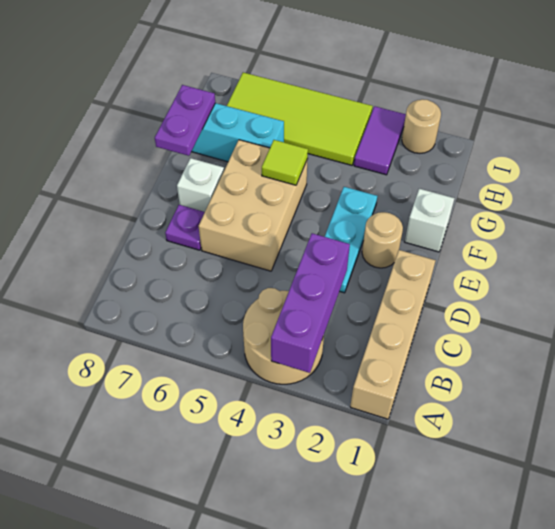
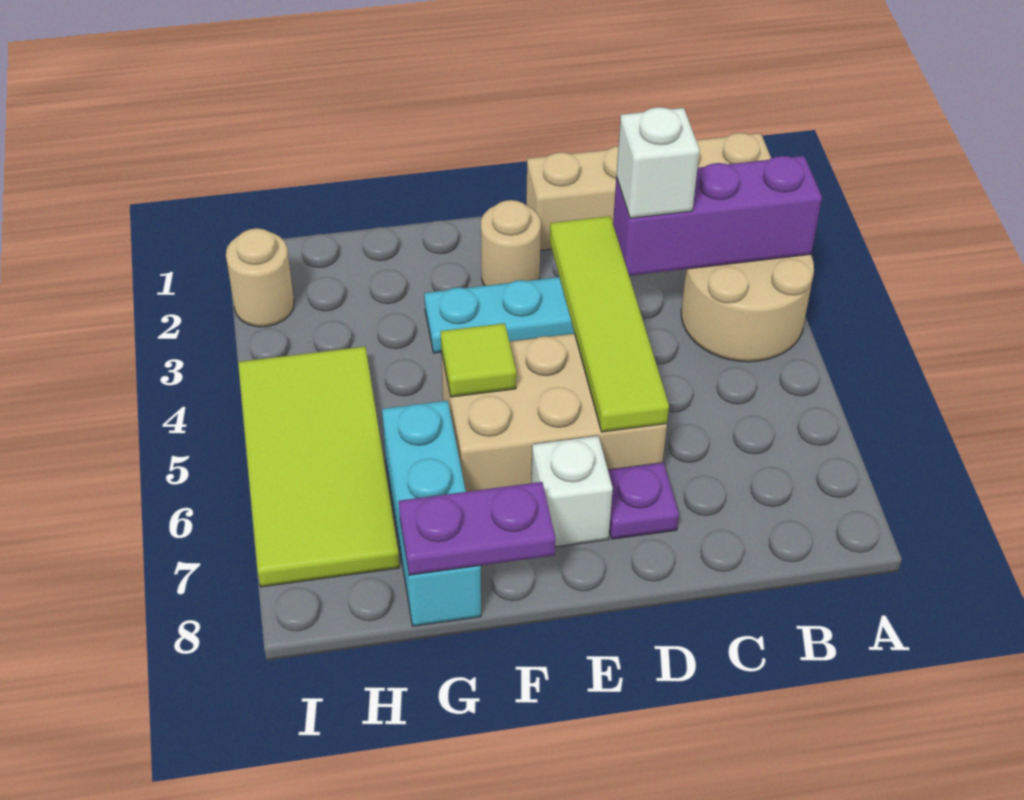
none -> lime tile D3:D6 level 2
white brick F1 level 1 -> white brick C3 level 3
purple tile H3:I3 level 1 -> none

